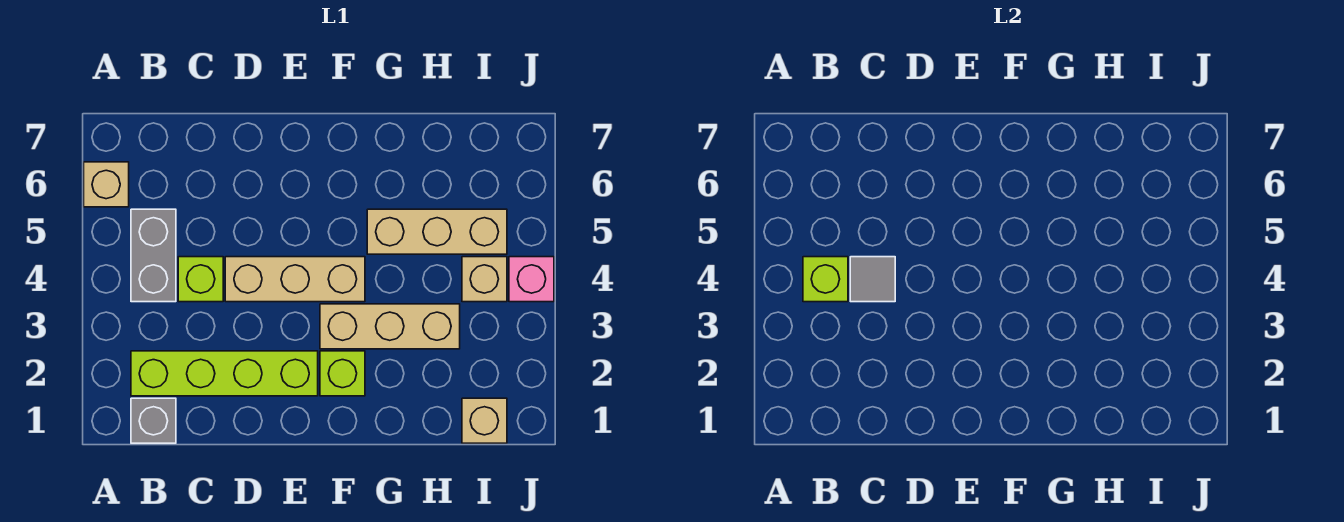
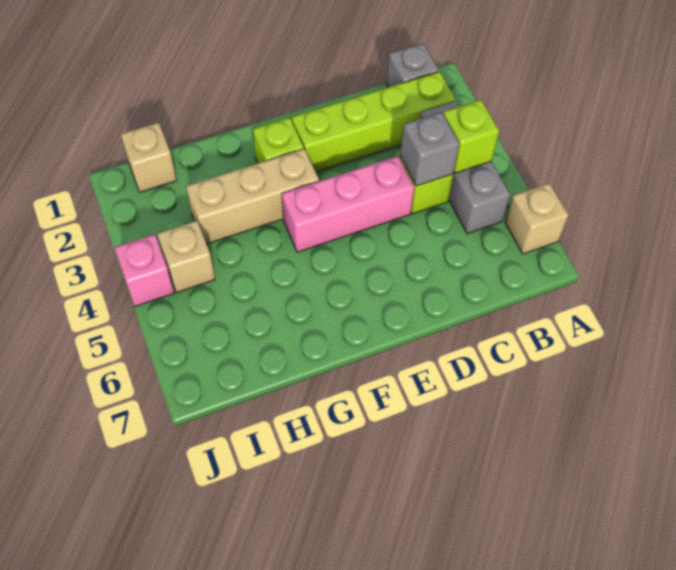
grey brick B4:B5 level 1 -> grey brick B3:B5 level 1
grey tile C4 level 2 -> grey brick C4 level 2
tan brick D4:F4 level 1 -> pink brick D4:F4 level 1
tan brick G5:I5 level 1 -> none

